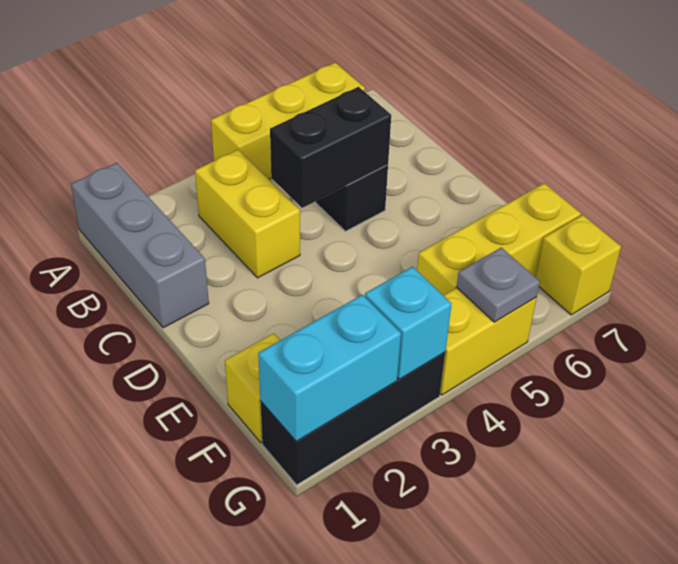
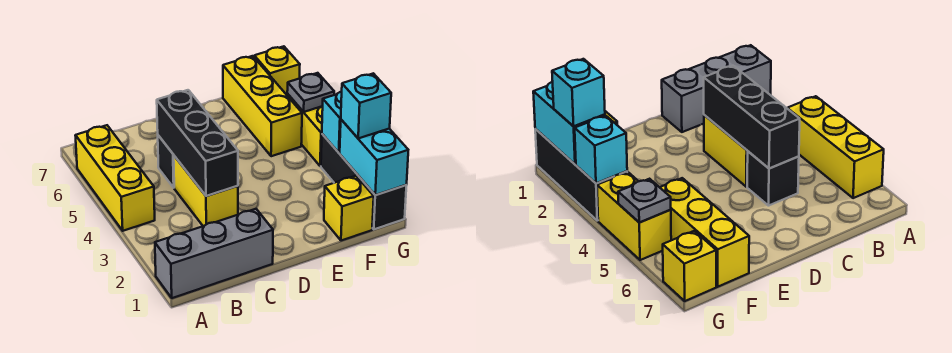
yellow brick B3:C3 level 1 -> yellow brick C3:C4 level 1
black brick C4:C5 level 2 -> black brick C3:C5 level 2
none -> cyan brick G2 level 3

